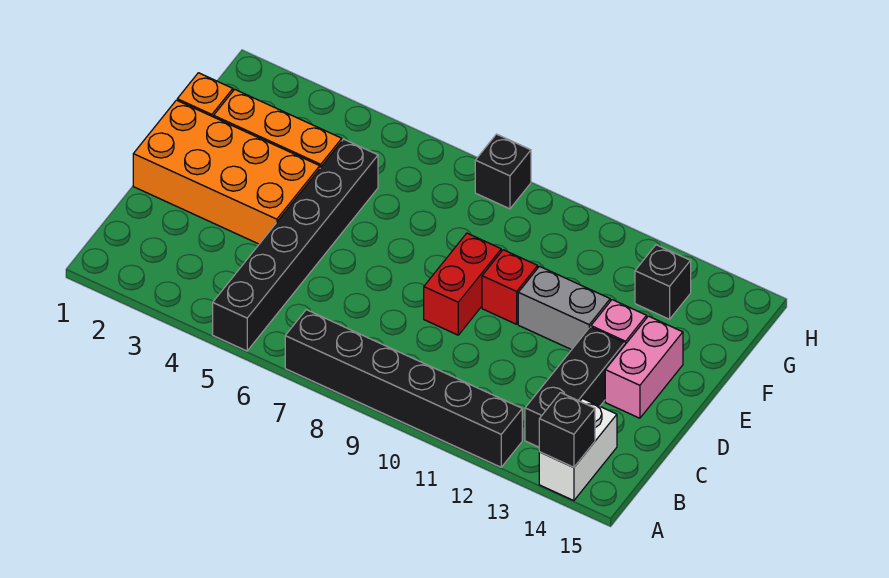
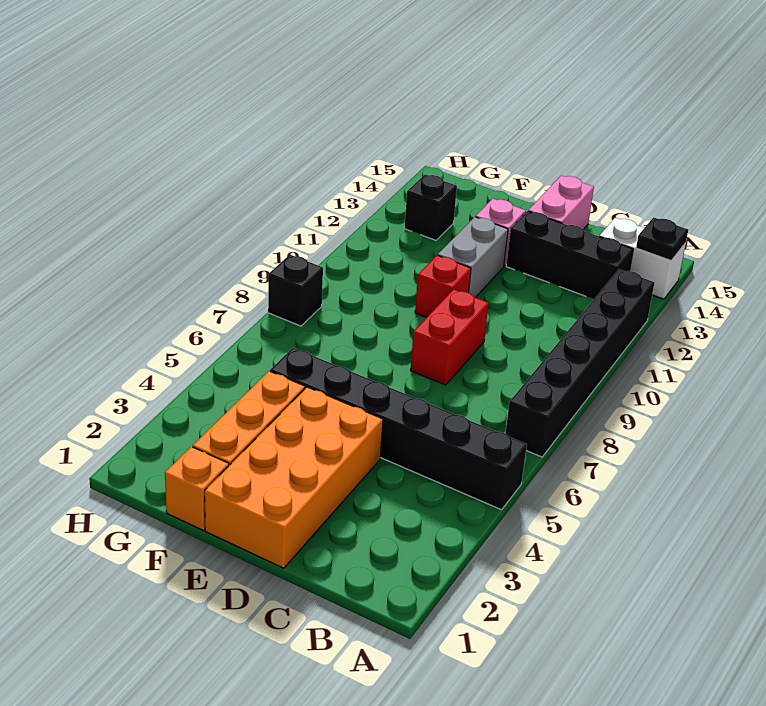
black brick A14 level 2 -> black plate A14 level 2
red brick D9:E9 level 1 -> red brick D8:D9 level 1
pink brick D14:E14 level 1 -> pink brick D14:D15 level 1

